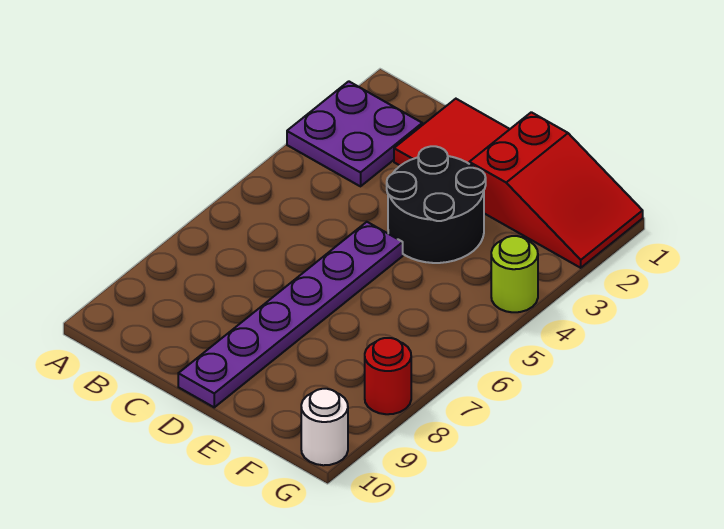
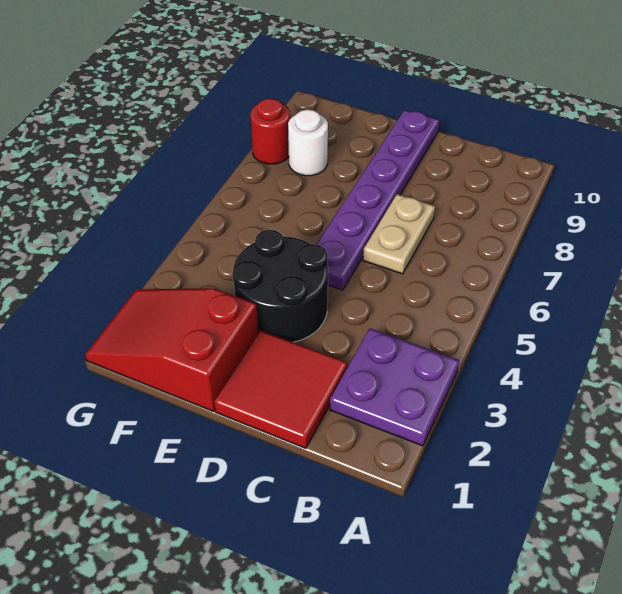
none -> tan plate C6:C7 level 1
lime round brick G4 level 1 -> none
white round brick G10 level 1 -> white round brick F8 level 1

